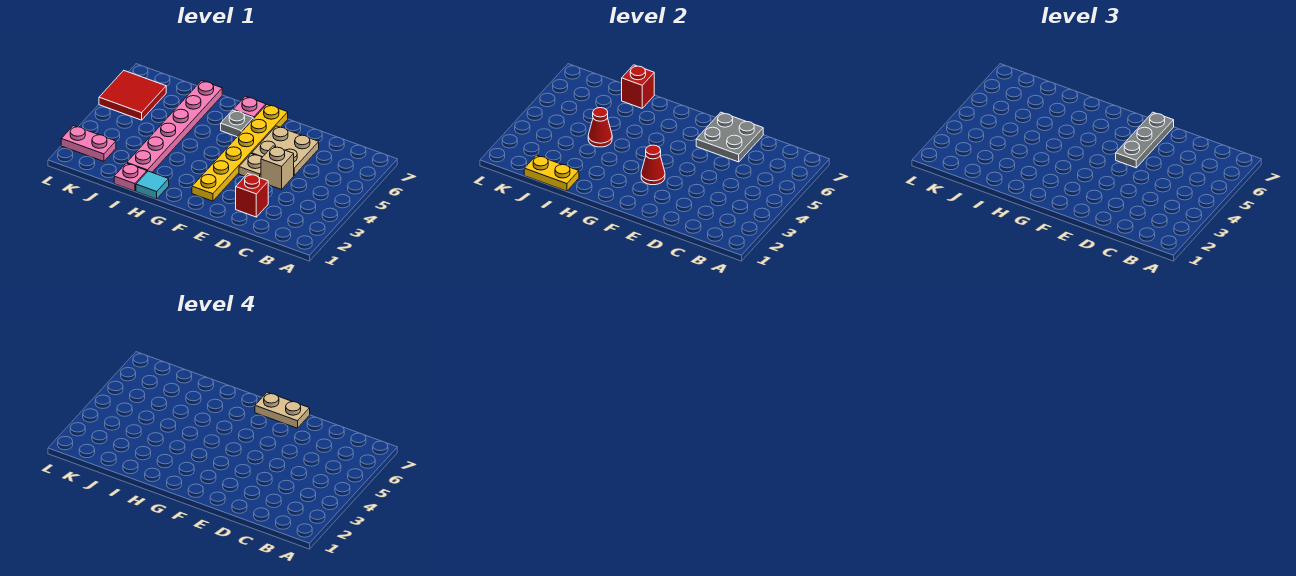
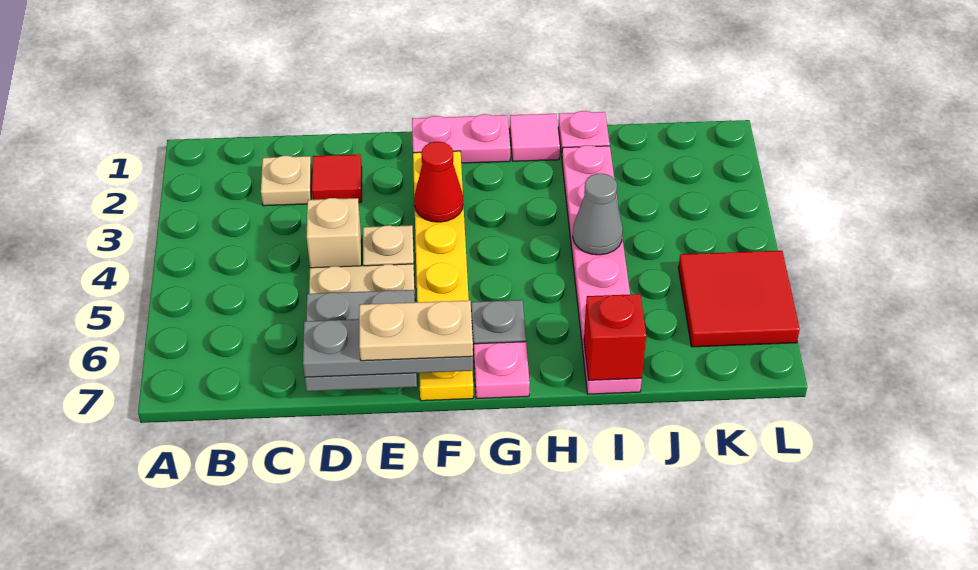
none -> tan plate C2 level 1
red brick D2 level 1 -> red tile D2 level 1
grey plate E5:E7 level 3 -> grey plate D7:F7 level 3
cyan tile H1 level 1 -> pink tile H1 level 1
yellow plate I1:J1 level 2 -> none
red cone I4 level 2 -> grey cone I4 level 2
pink plate K2:L2 level 1 -> pink plate F1:G1 level 1

